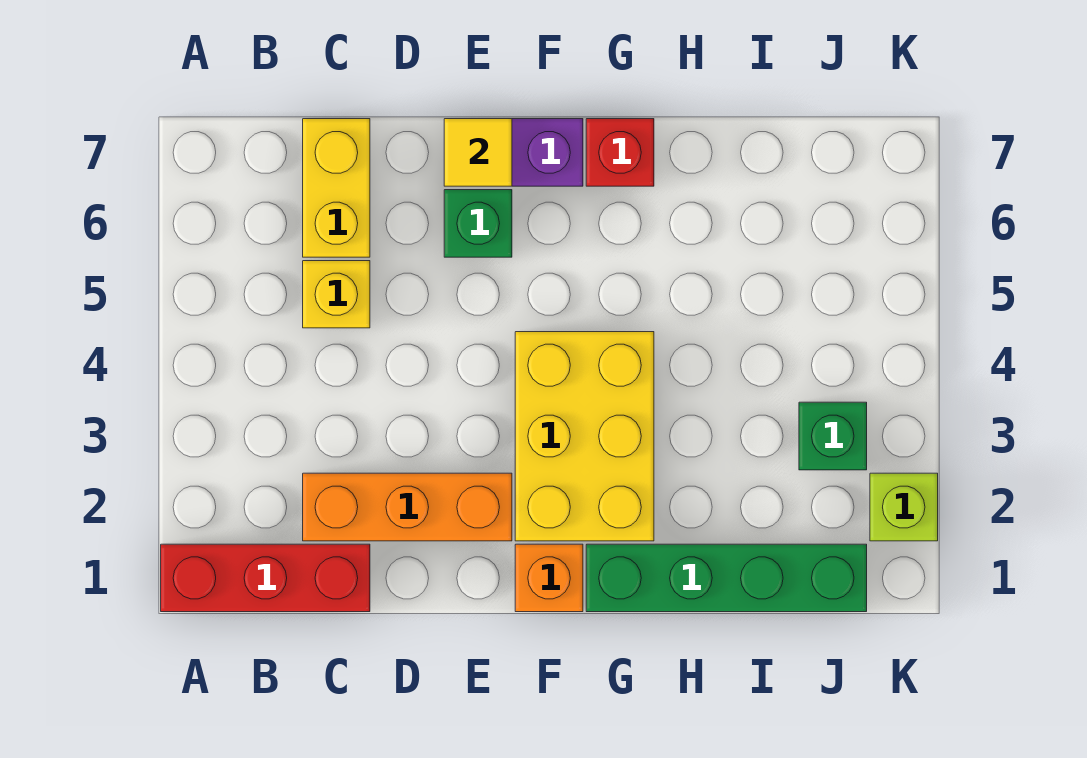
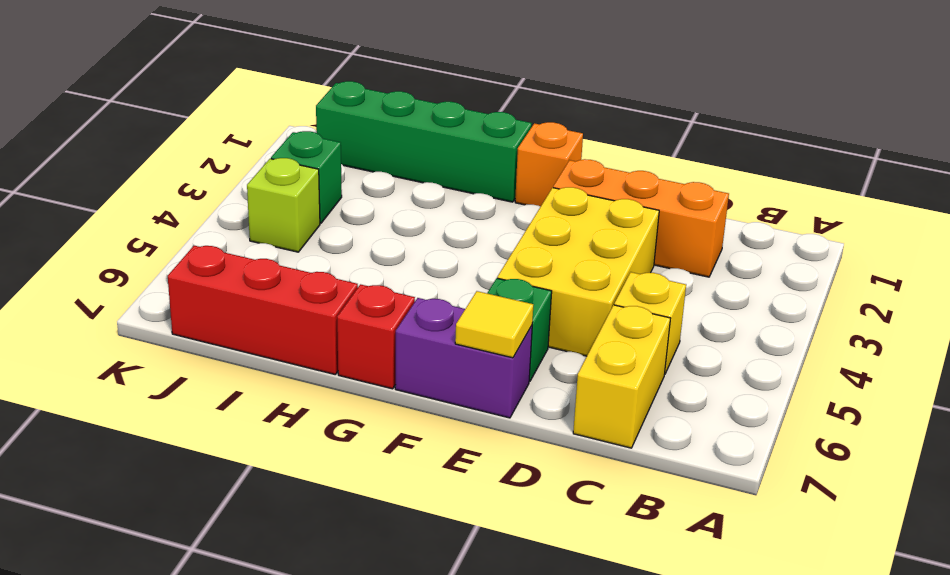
red brick A1:C1 level 1 -> red brick H7:J7 level 1
yellow brick F2:G4 level 1 -> yellow brick D3:E5 level 1
lime brick K2 level 1 -> lime brick J4 level 1

